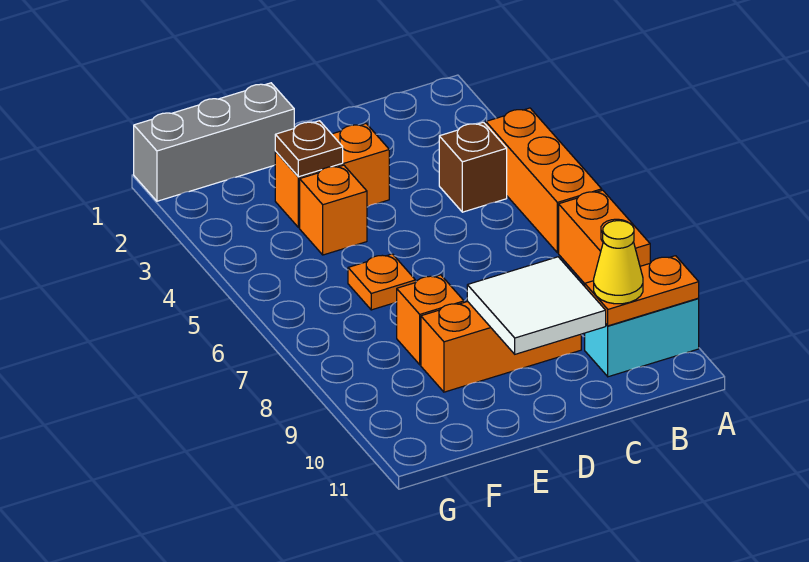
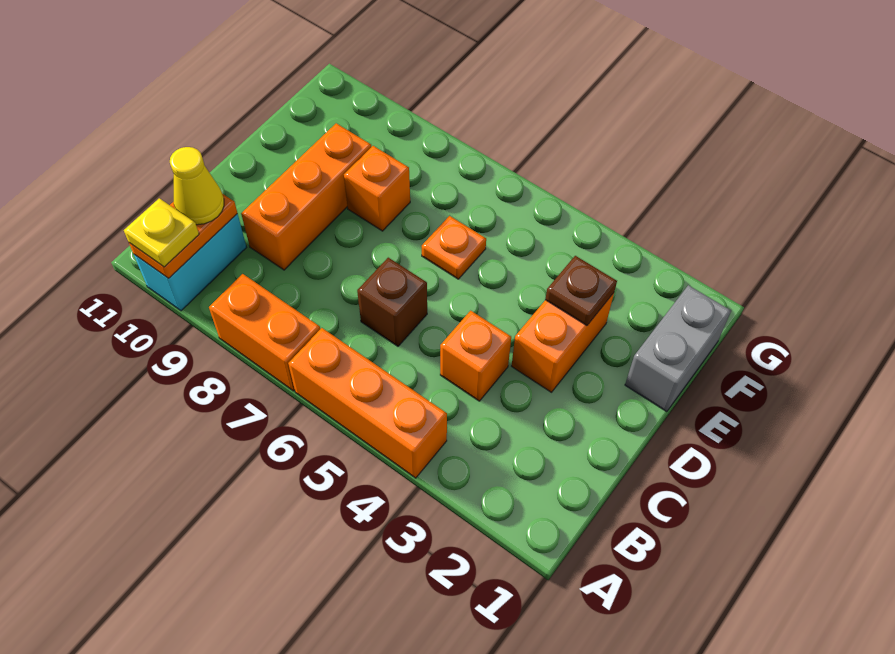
none -> yellow plate A10 level 3
brown brick B4 level 1 -> brown brick C6 level 1
white tile C9:D10 level 2 -> none
grey brick E1:G1 level 1 -> grey brick E1:F1 level 1
orange brick E4 level 1 -> orange brick C4 level 1

